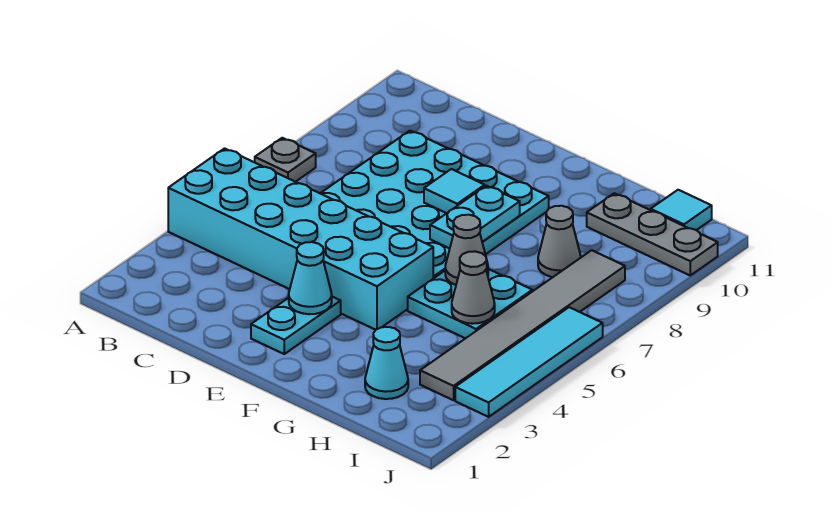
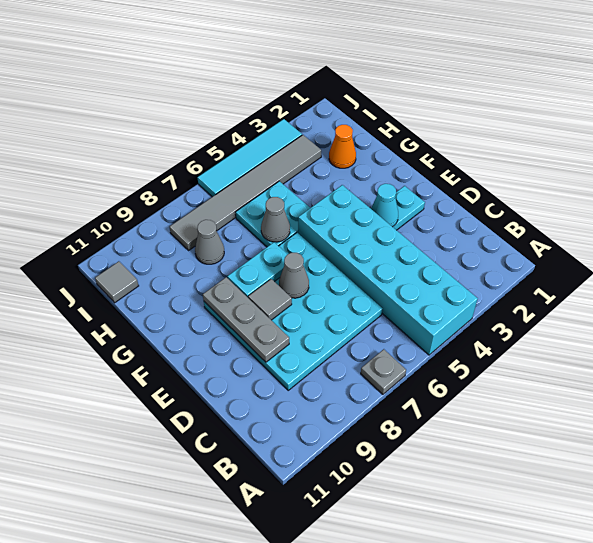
cyan tile E8 level 2 -> grey tile E8 level 2
cyan cone H2 level 1 -> orange cone H2 level 1
grey cone H5 level 2 -> grey cone E7 level 2
grey plate H10:J10 level 1 -> grey plate D9:F9 level 2
cyan tile I11 level 1 -> grey tile I11 level 1

